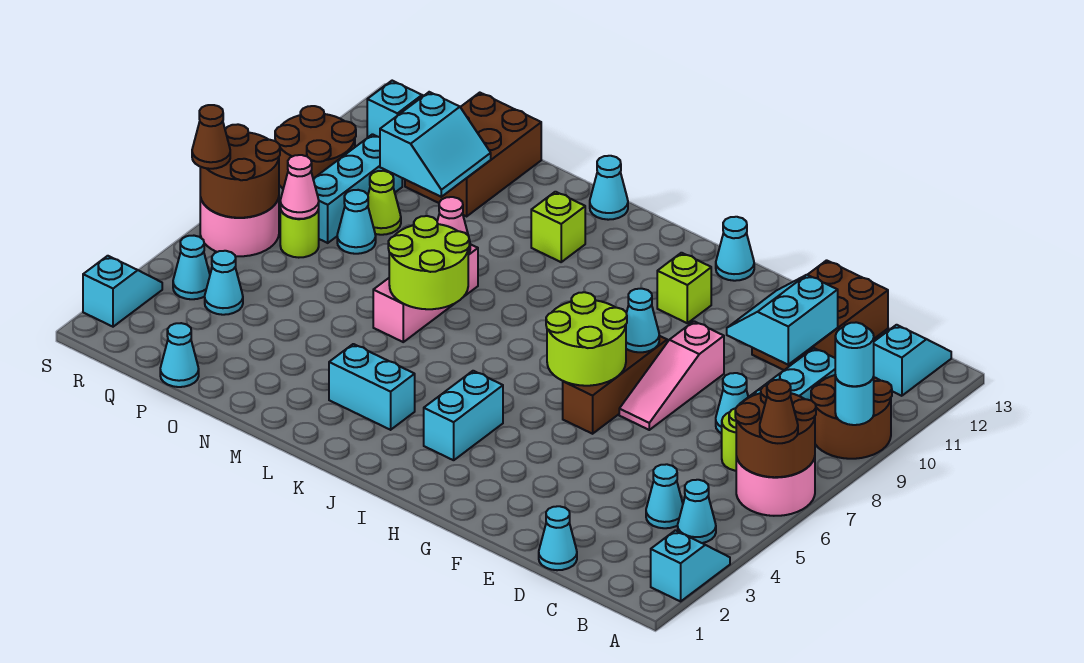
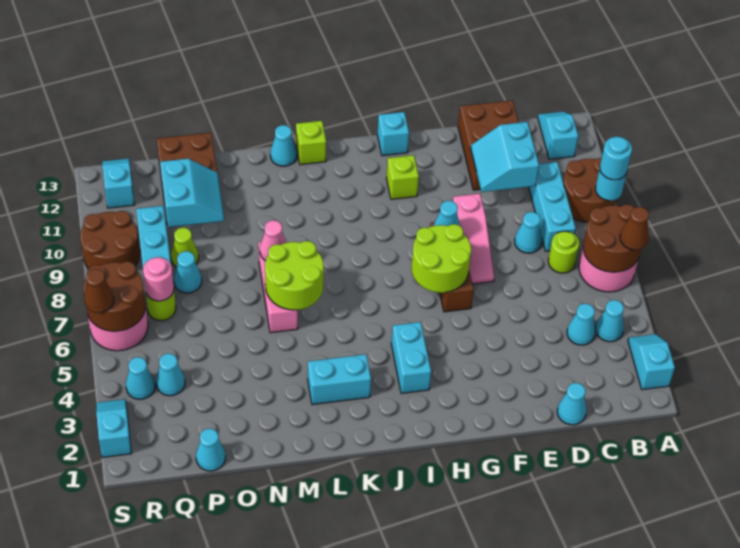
cyan cone H13 level 1 -> cyan brick H13 level 1
lime brick L11 level 1 -> lime brick K13 level 1
pink cone Q7 level 2 -> pink round brick Q7 level 2

